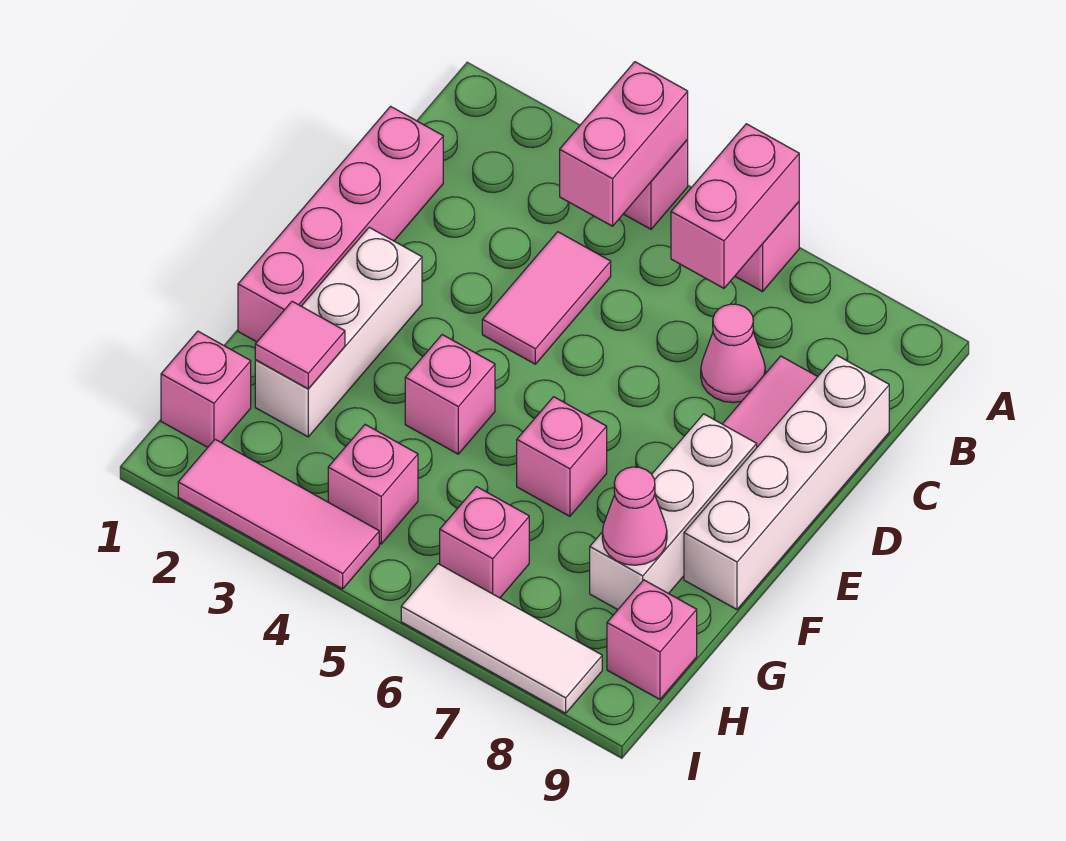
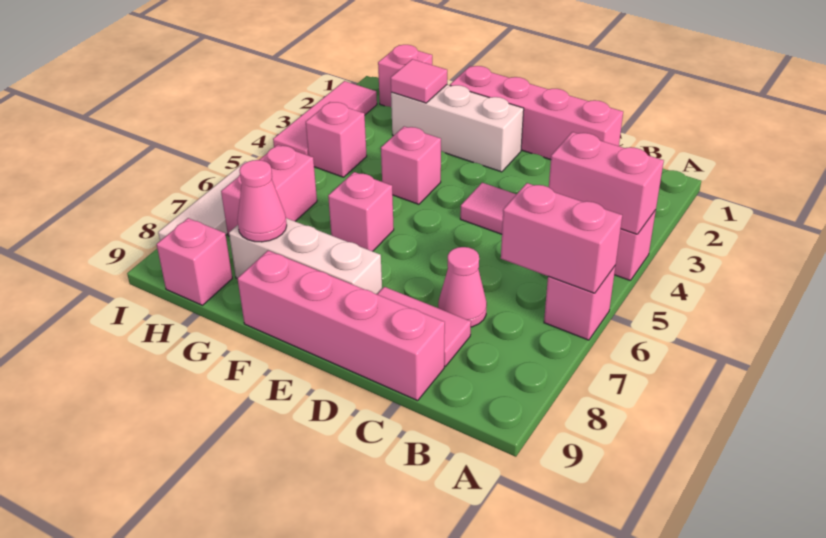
white brick C9:F9 level 1 -> pink brick C9:F9 level 1
pink brick H6 level 1 -> pink brick H6:H7 level 1

